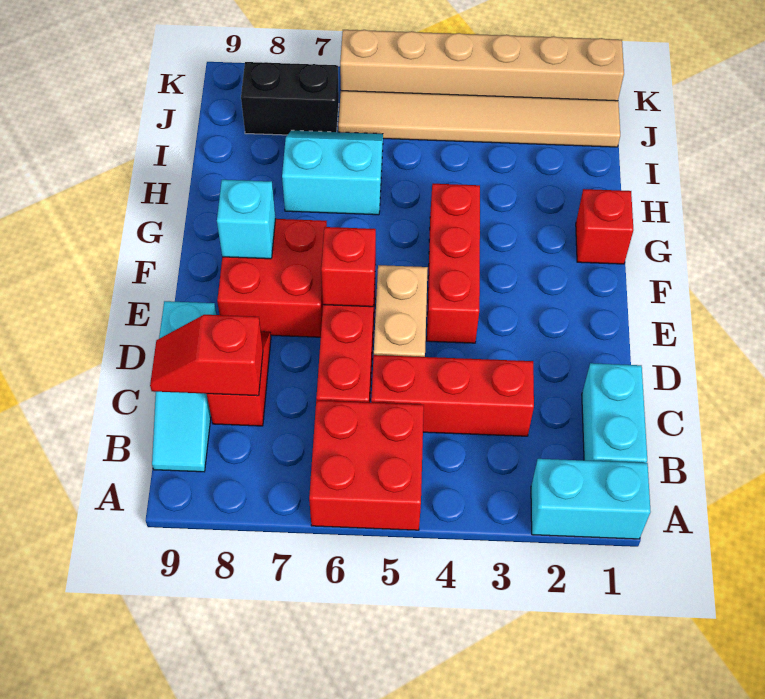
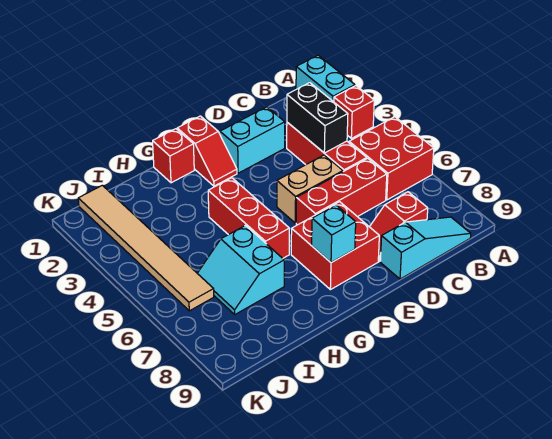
cyan brick B1:C1 level 1 -> cyan brick D2:E2 level 1
red slope C8:C9 level 2 top 8 -> red slope F1:F2 level 1 top 1
red brick E4:G4 level 1 -> red brick G4:G6 level 1
red brick E6 level 2 -> red brick A3 level 1
black brick J7:J8 level 1 -> black brick C3:C4 level 2
tan brick K1:K6 level 1 -> none

